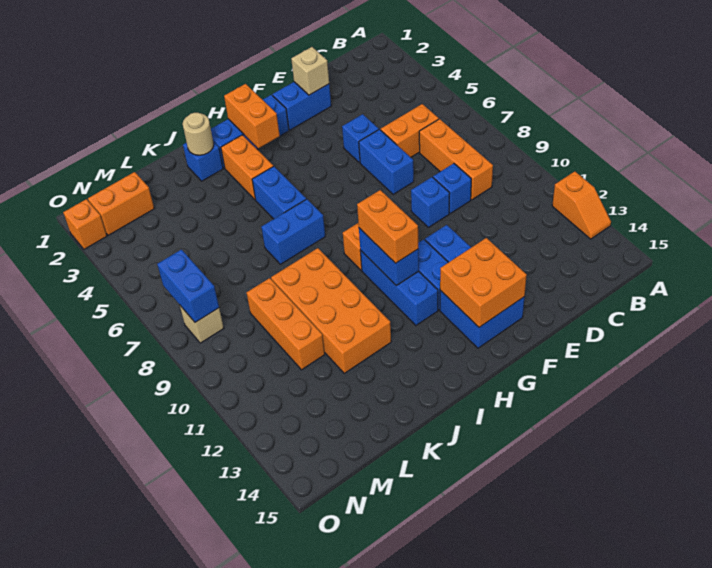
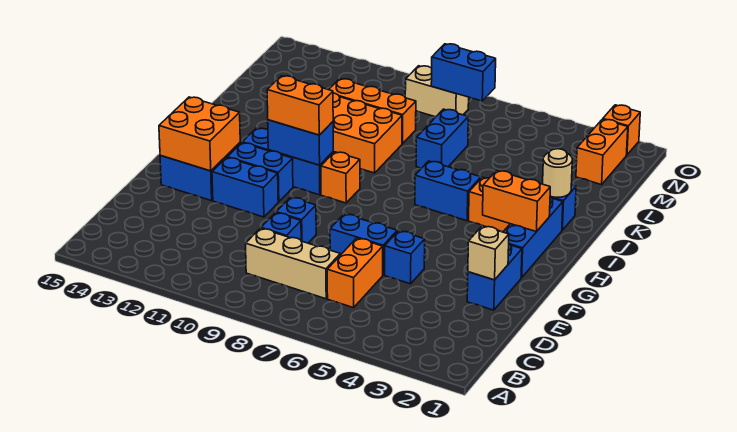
orange slope A12:A13 level 1 top 12 -> none
orange brick C7:C9 level 1 -> tan brick C7:C9 level 1
blue brick I7:J7 level 1 -> blue brick K7:L7 level 1
tan brick N8 level 1 -> tan brick N8:N9 level 1

